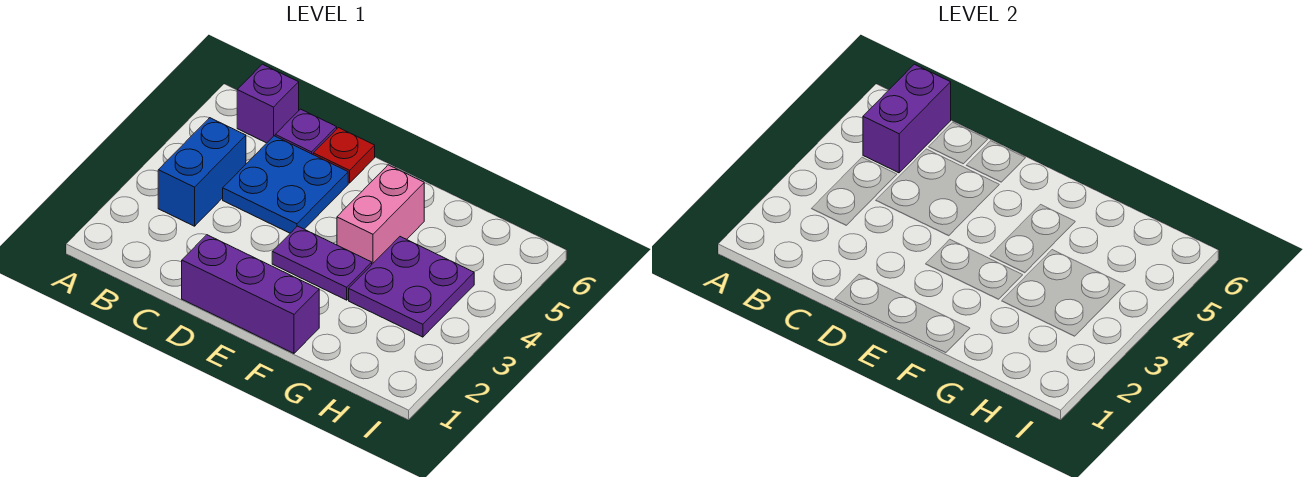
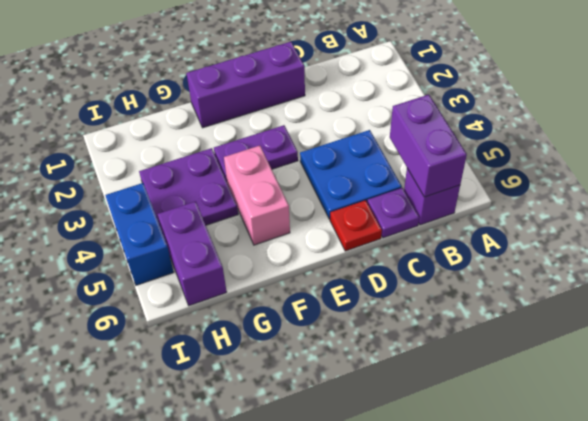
blue brick B3:B4 level 1 -> blue brick I4:I5 level 1
none -> purple brick H5:H6 level 1

